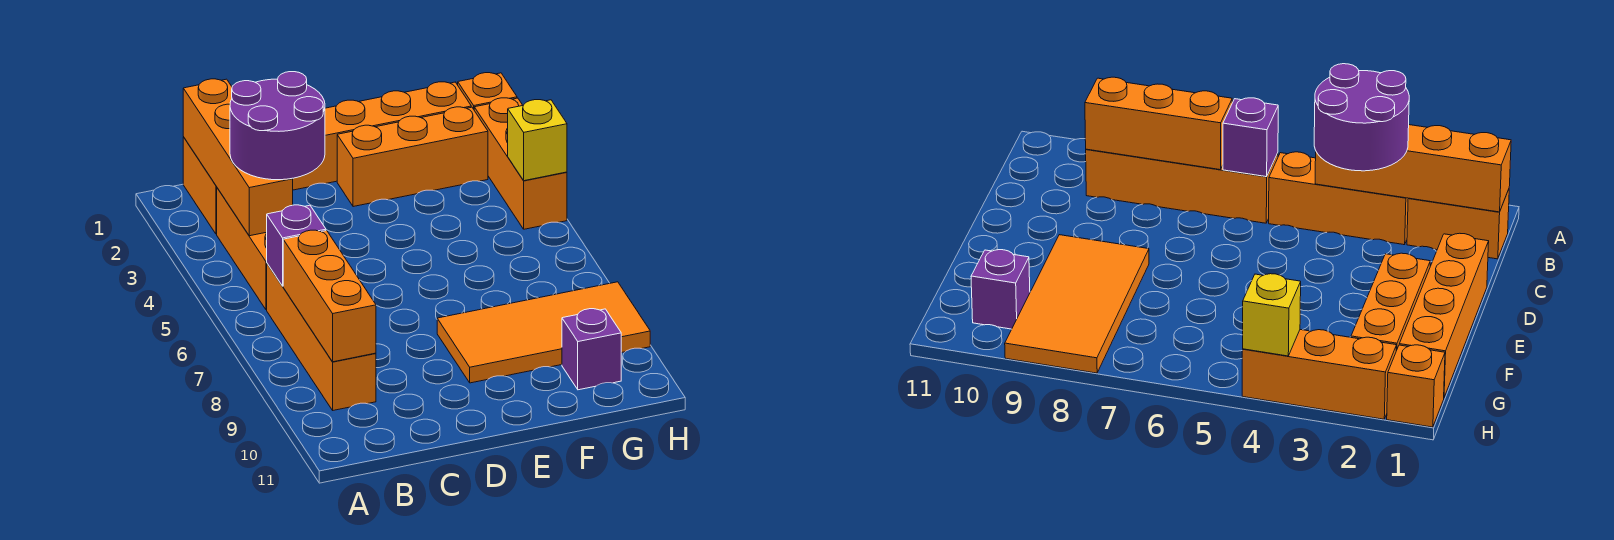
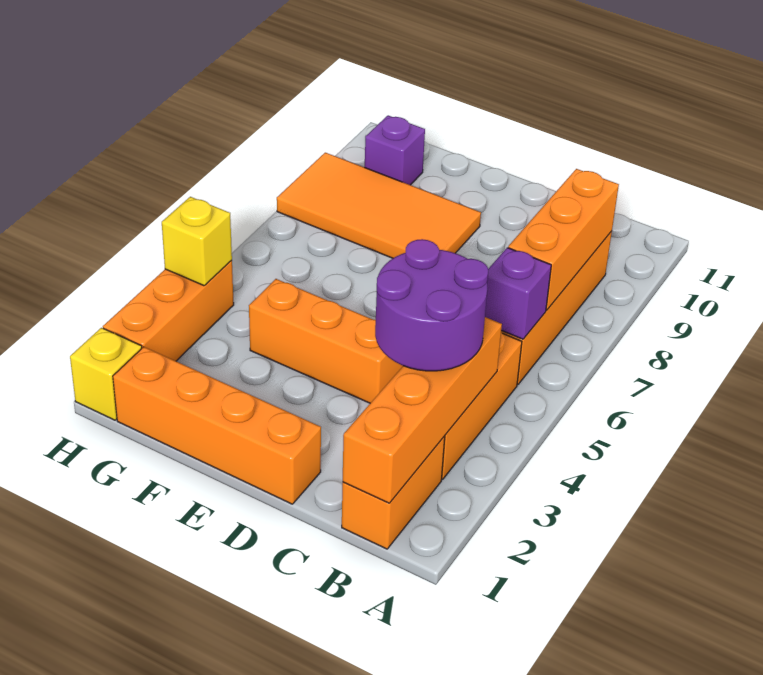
orange brick E2:G2 level 1 -> orange brick D4:F4 level 1
orange brick H1 level 1 -> yellow brick H1 level 1

